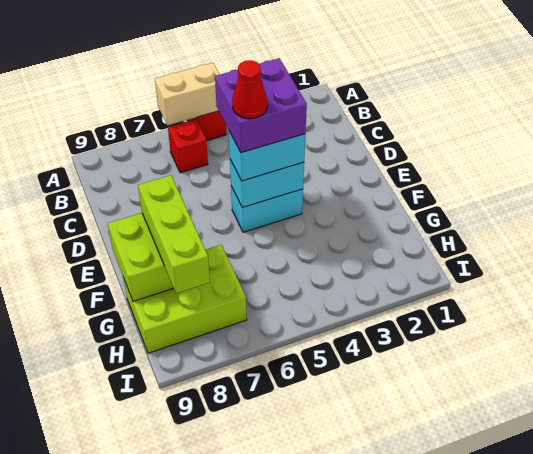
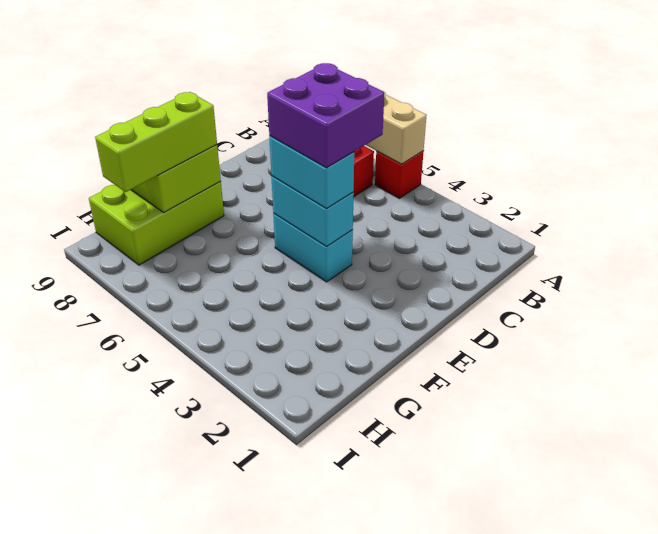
red cone E5 level 5 -> none
lime brick G7:H9 level 1 -> lime brick F8:H9 level 1

